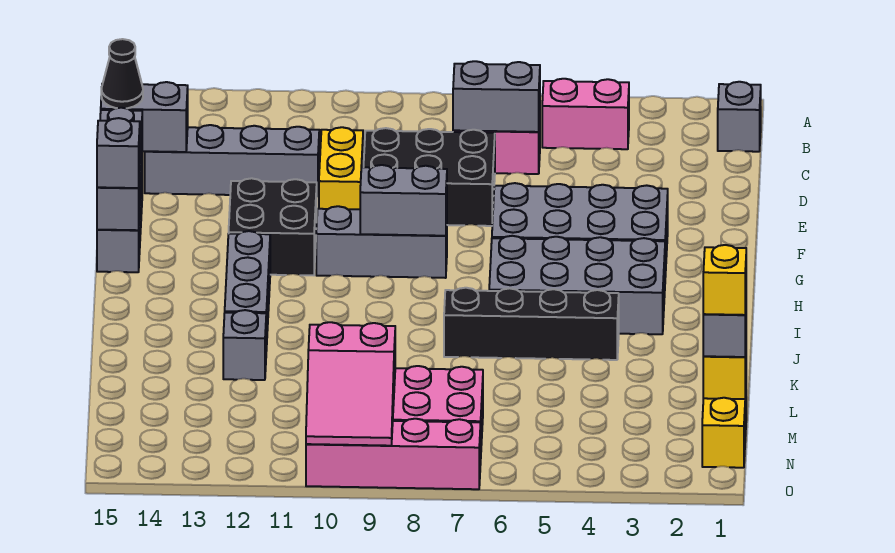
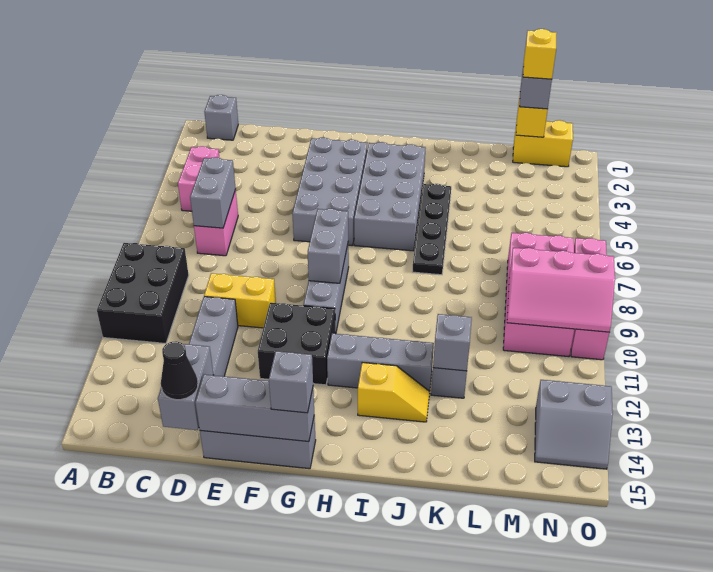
black brick D7:E9 level 1 -> black brick A9:B11 level 1
none -> yellow slope I13:J13 level 1 top I
black brick J4:J7 level 1 -> black plate J4:J7 level 1
none -> grey brick K12 level 2
pink slope M9:O10 level 2 top M -> pink slope M9:O10 level 2 top 9
none -> grey slope N13:O14 level 1 top 13

